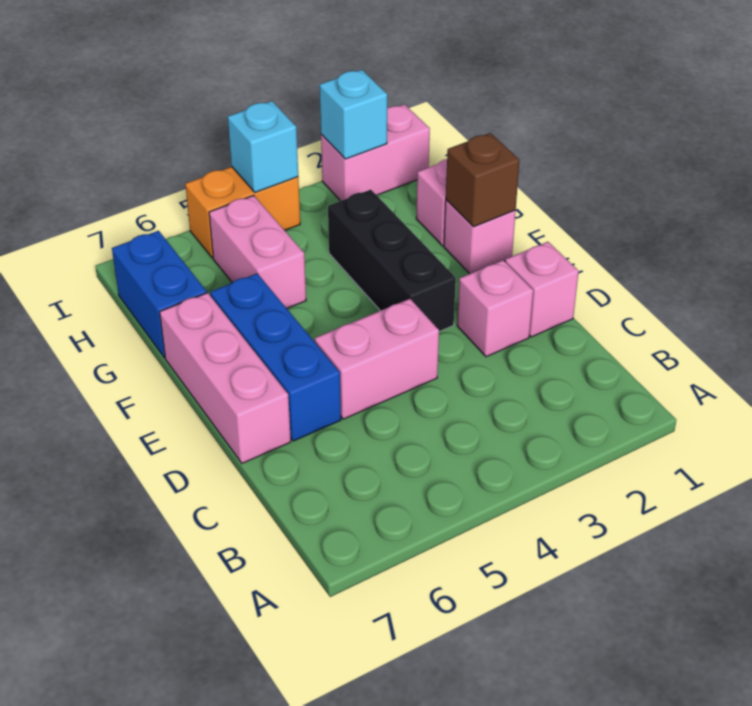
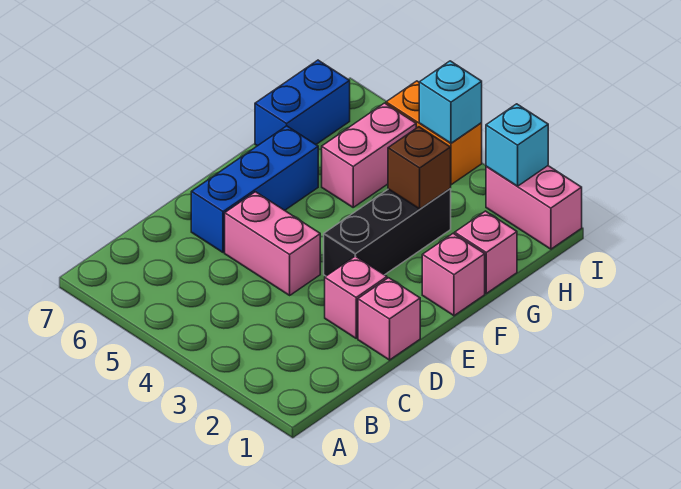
pink brick D7:F7 level 1 -> none
brown brick F1 level 2 -> brown brick G3 level 2

